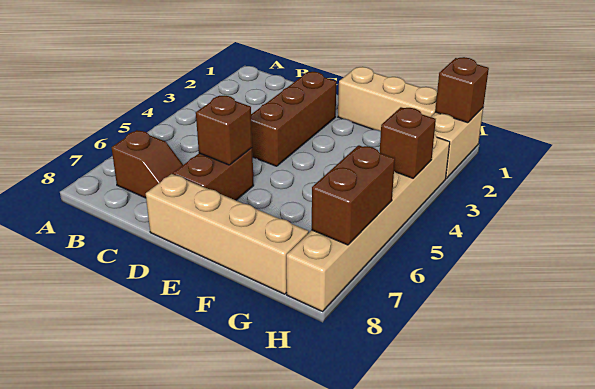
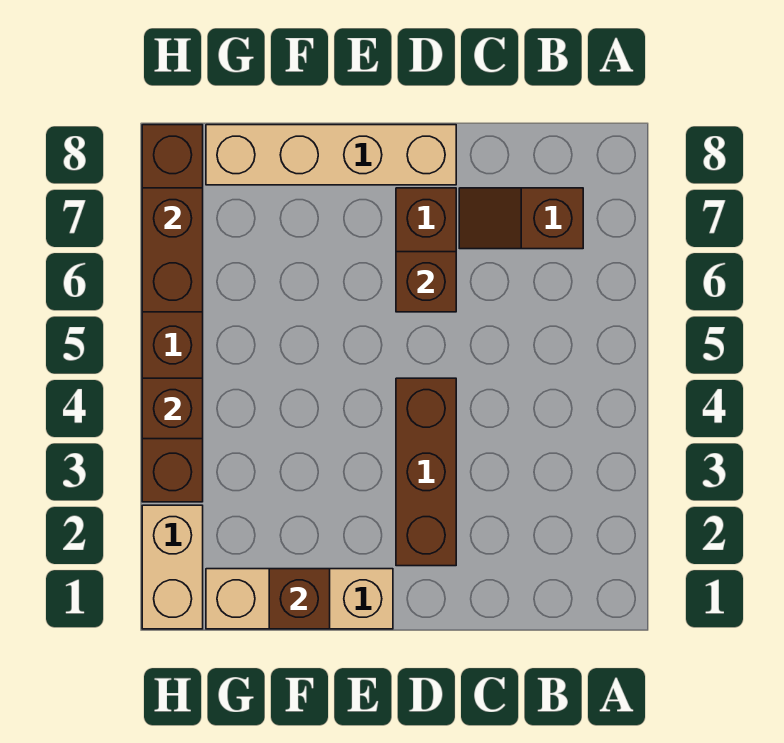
brown brick H1 level 2 -> brown brick F1 level 2
tan brick H3:H8 level 1 -> brown brick H3:H8 level 1

